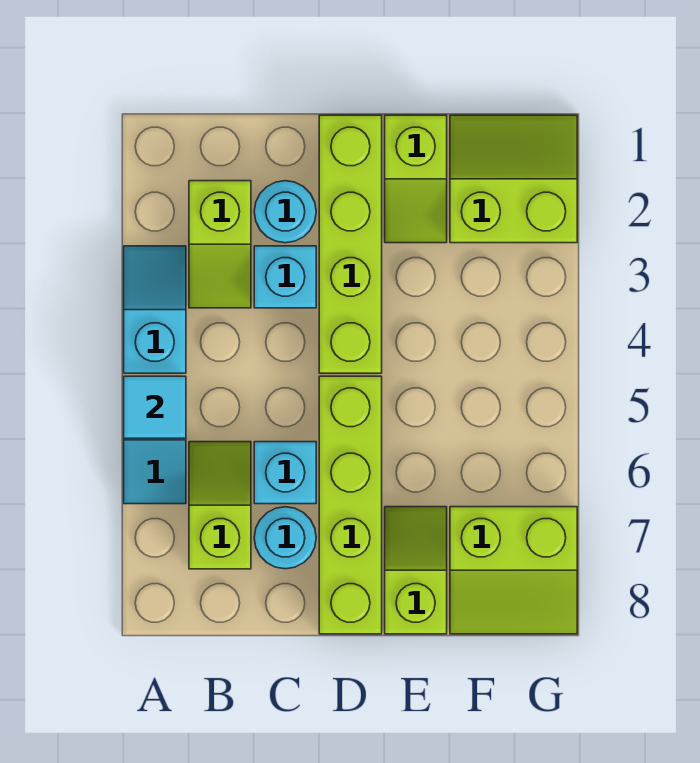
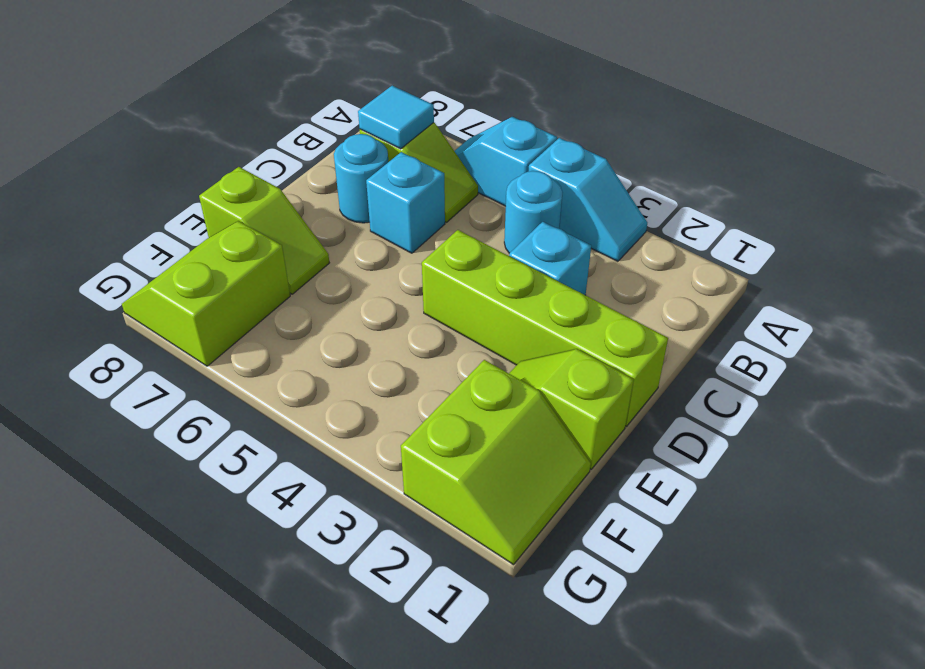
cyan tile A5 level 2 -> cyan tile B7 level 2
lime slope B2:B3 level 1 top 2 -> none
cyan round brick C2 level 1 -> cyan round brick B4 level 1
lime brick D5:D8 level 1 -> none

